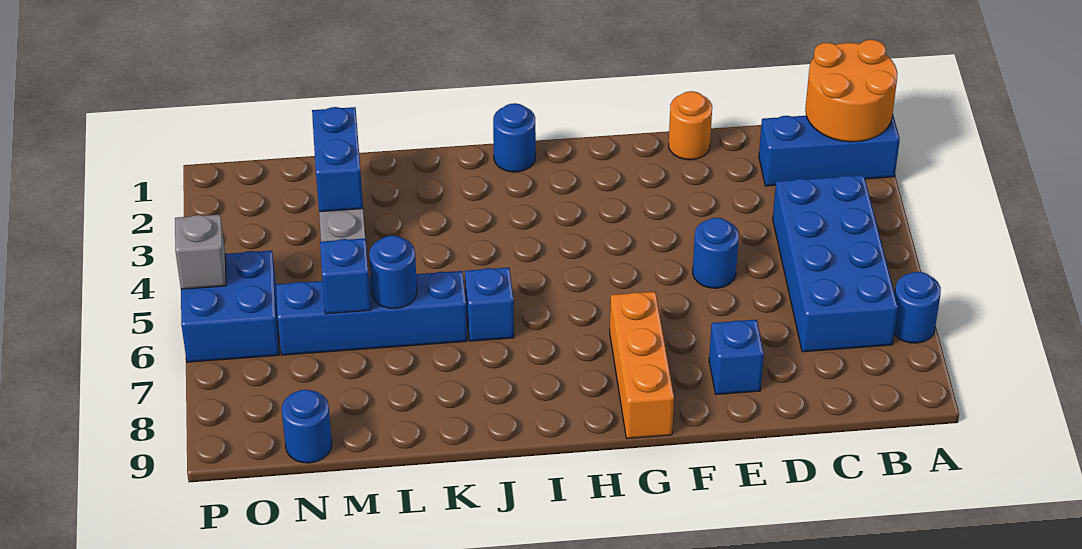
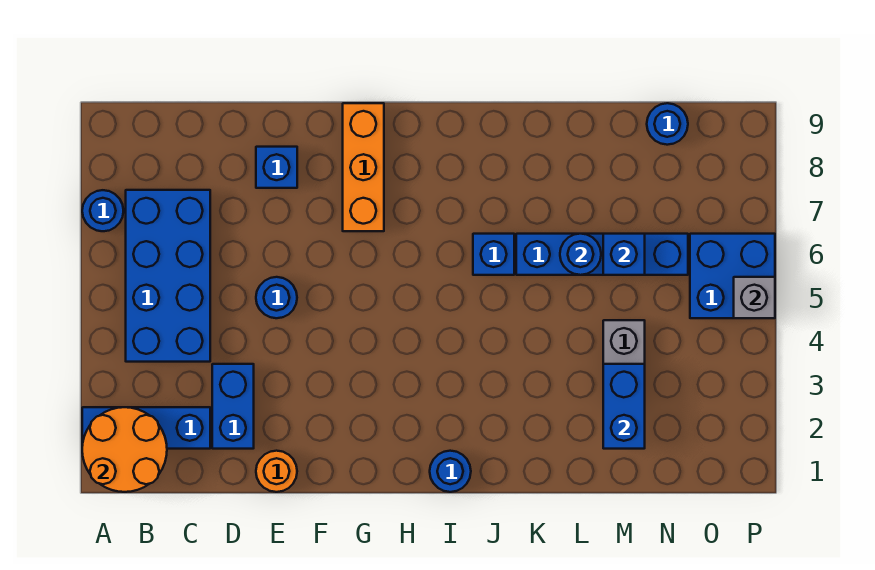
none -> blue brick D2:D3 level 1

